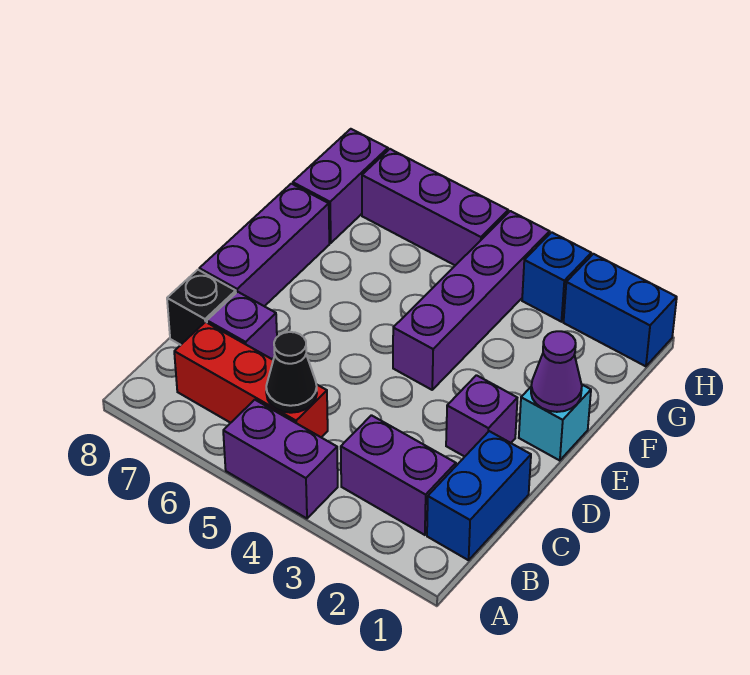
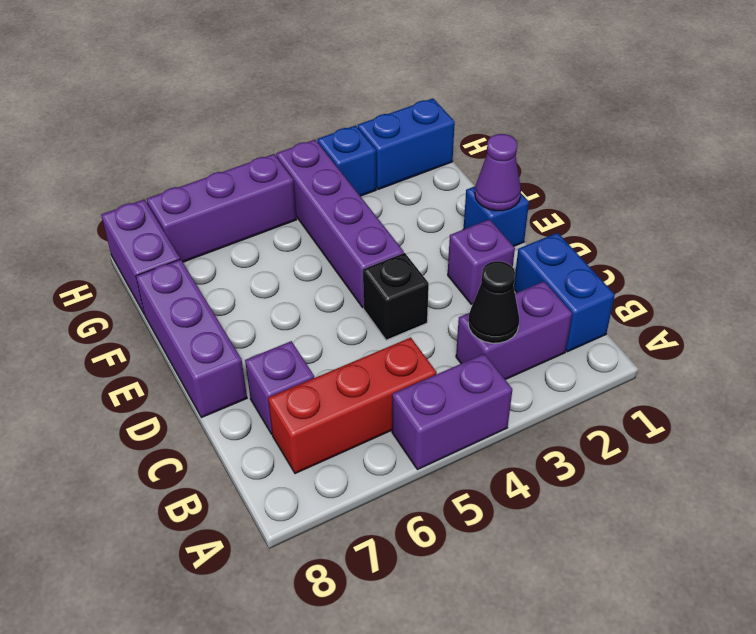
black cone B5 level 2 -> black cone B3 level 2
black brick C8 level 1 -> black brick D4 level 1
cyan brick E1 level 1 -> blue brick E1 level 1

